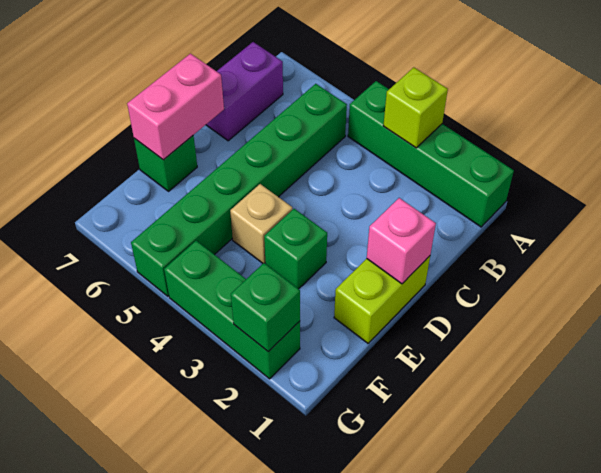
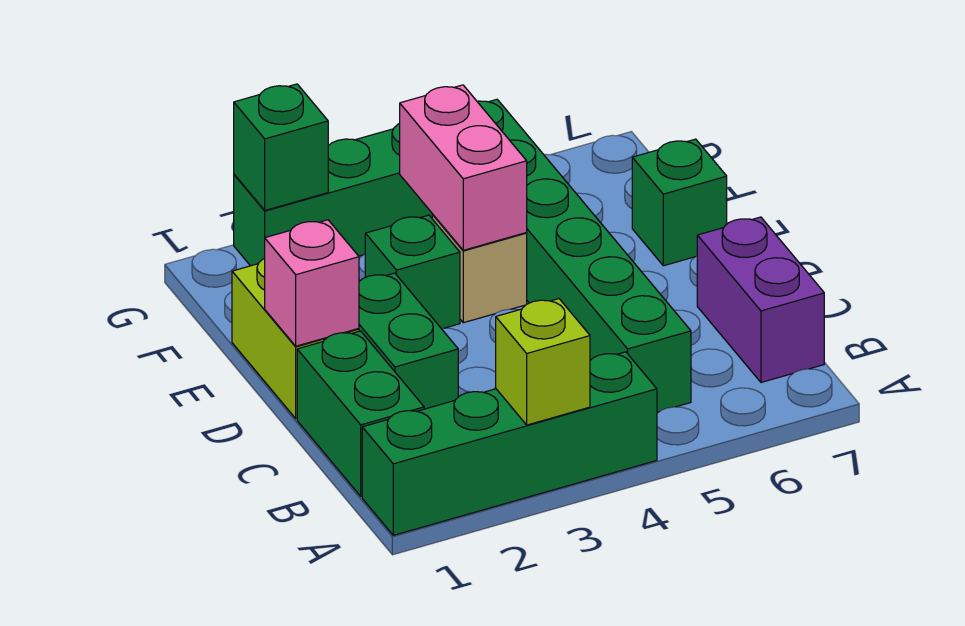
none -> green brick B1:C1 level 1
none -> green brick C2:D2 level 1
pink brick D7:E7 level 2 -> pink brick E4:F4 level 2

